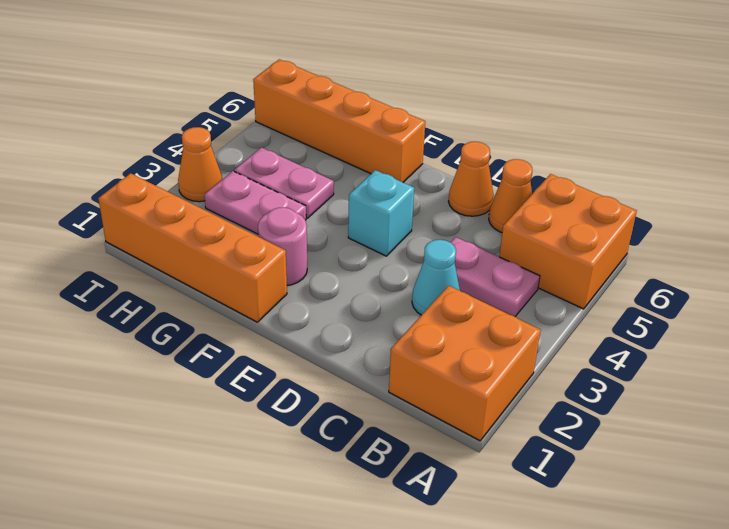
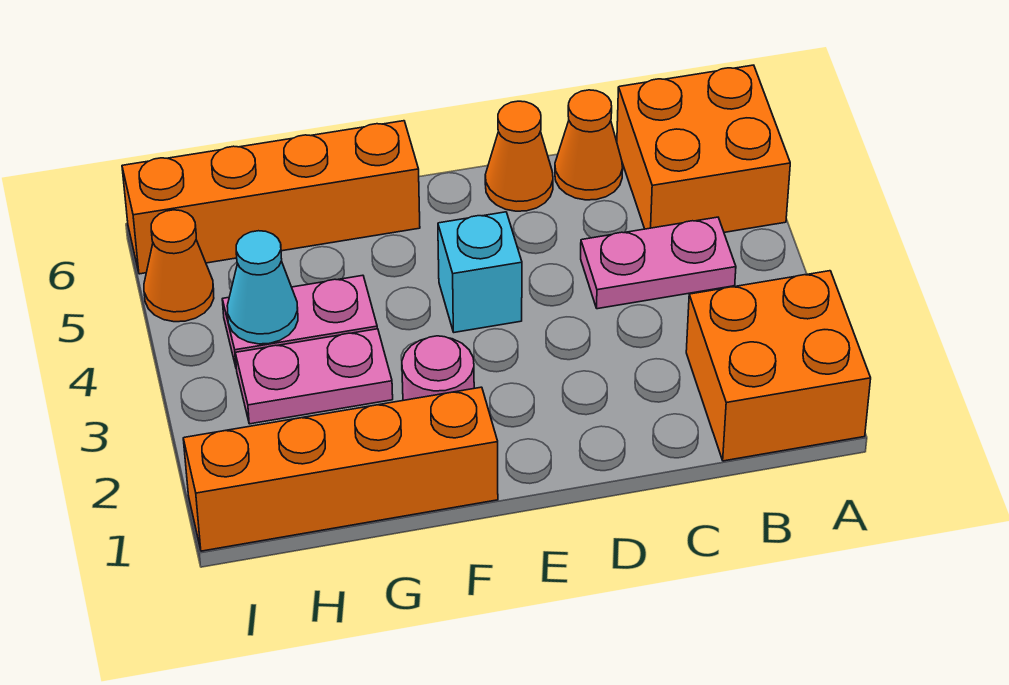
cyan cone C3 level 1 -> cyan cone H4 level 2
orange cone I3 level 1 -> orange cone I5 level 1

